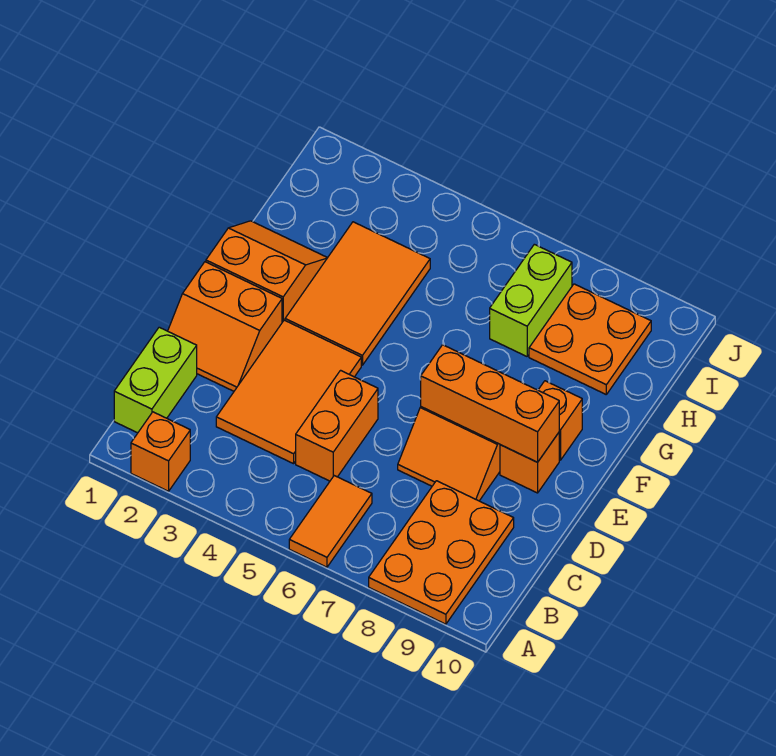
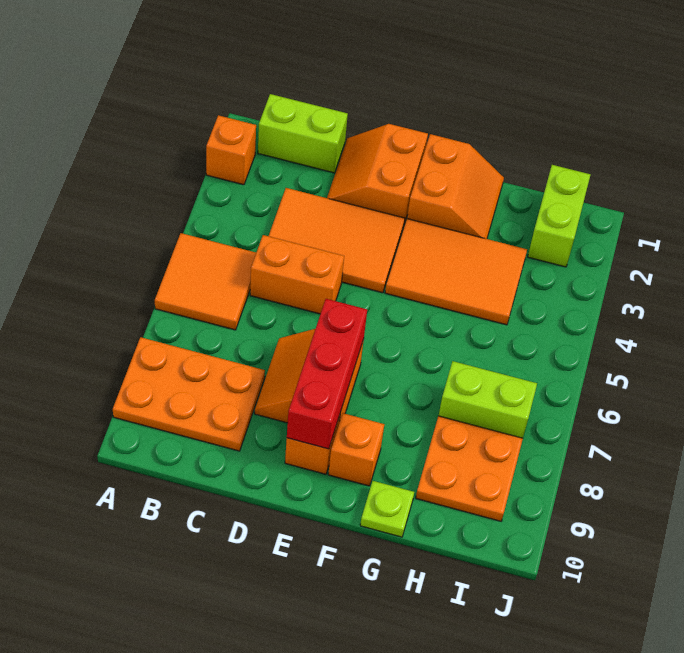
orange tile A6:B6 level 1 -> orange tile A5:B6 level 1
orange brick E7:E9 level 2 -> red brick E7:E9 level 2
none -> lime plate G10 level 1
none -> lime brick I1:I2 level 1

